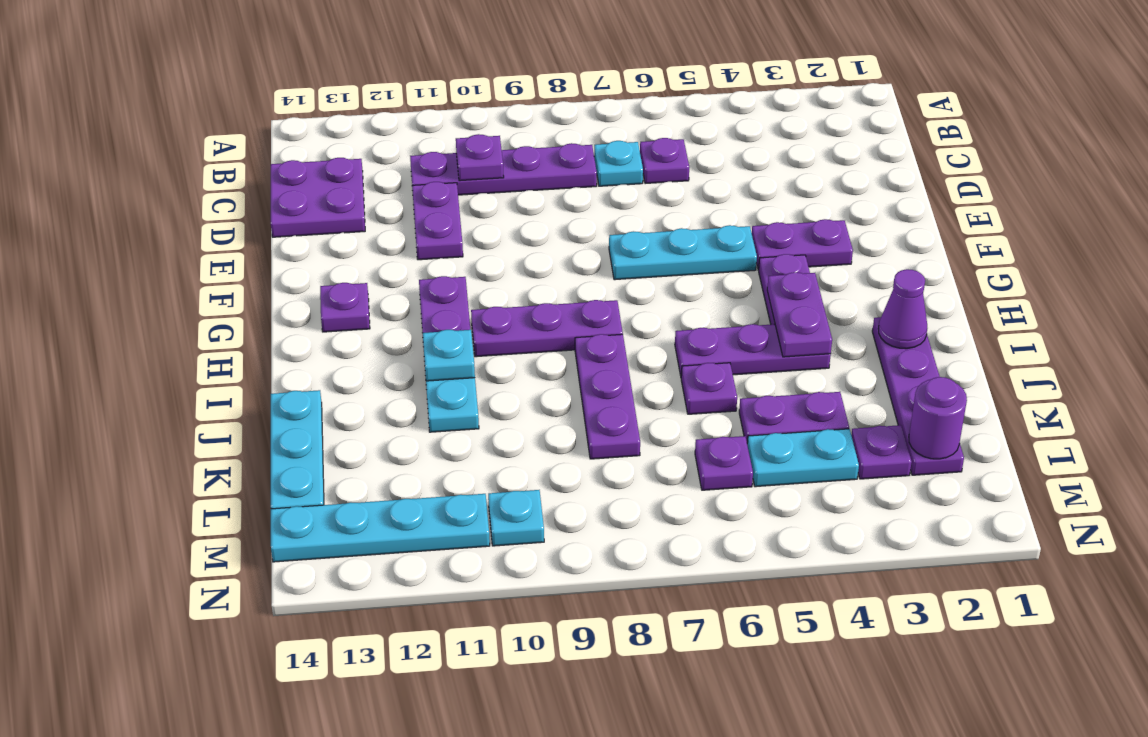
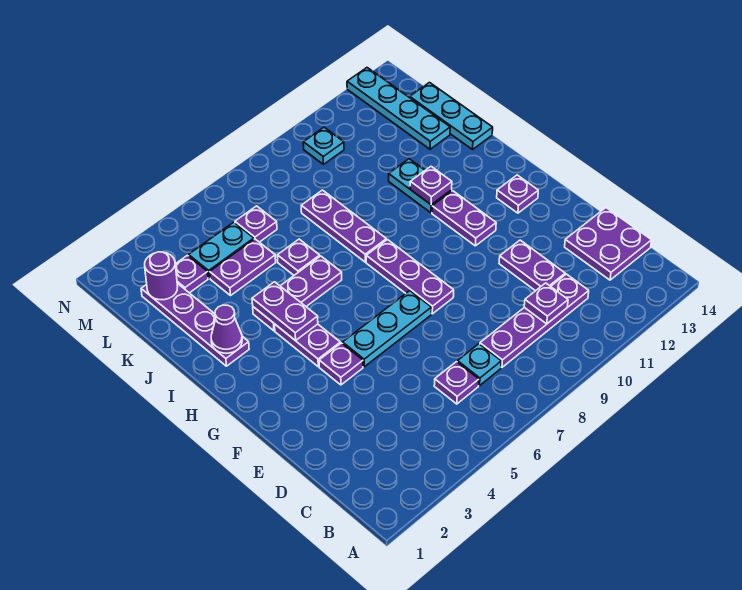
purple plate F3:F4 level 1 -> purple plate F4 level 1
purple plate H8:H10 level 1 -> purple plate F8:H8 level 1
cyan plate I11 level 2 -> purple plate I11 level 2
cyan plate M11:M14 level 1 -> cyan plate K13:N13 level 1

